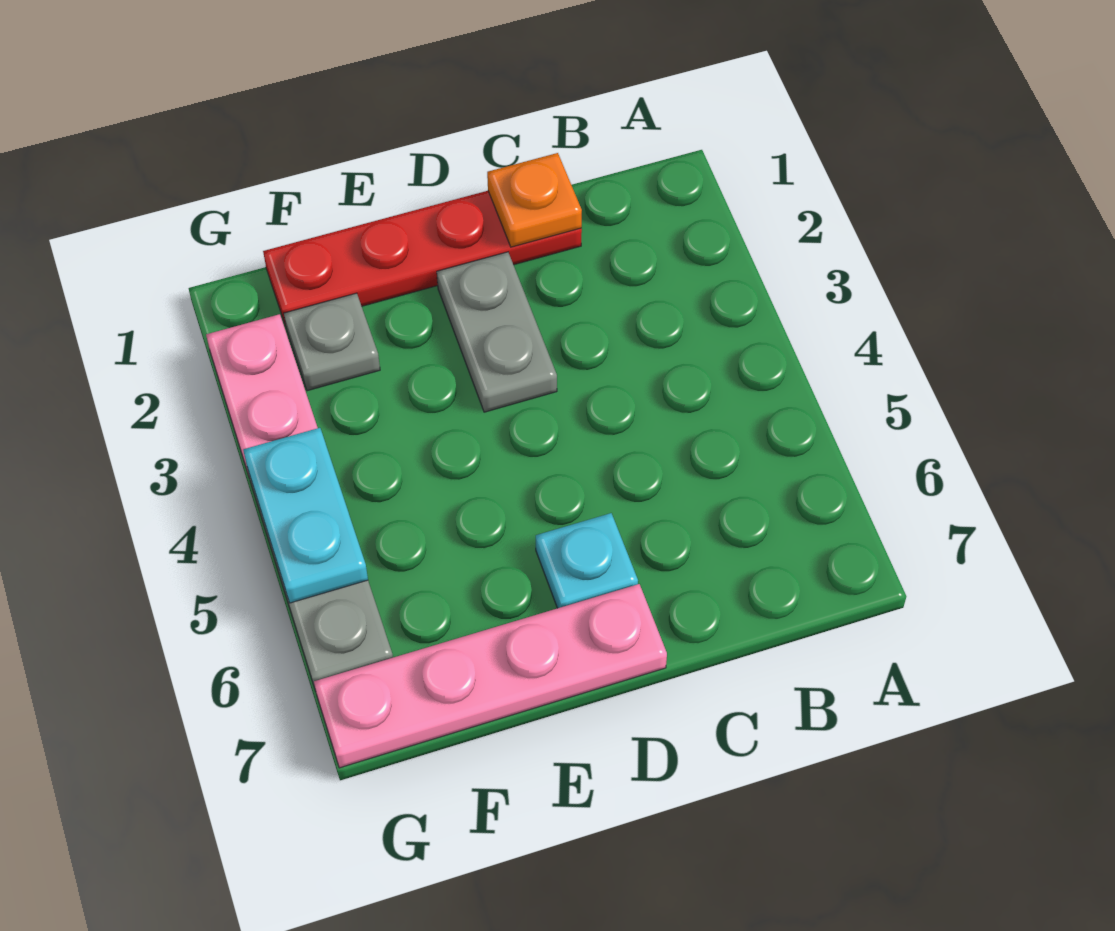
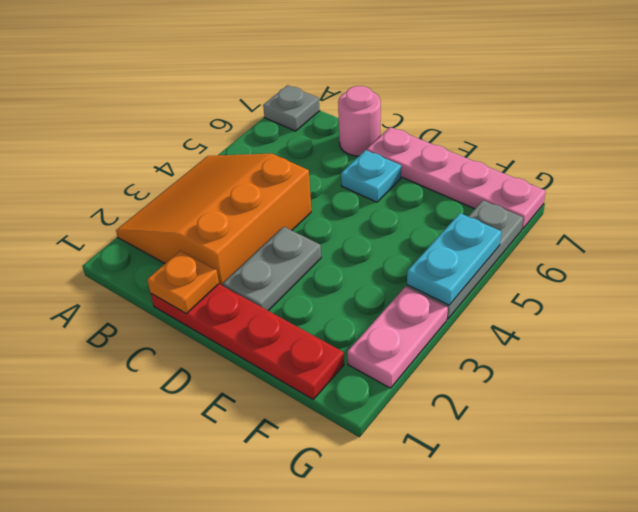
none -> orange slope A2:C4 level 1 top C
none -> pink round brick C7 level 1
grey plate F2 level 1 -> grey plate A7 level 1

